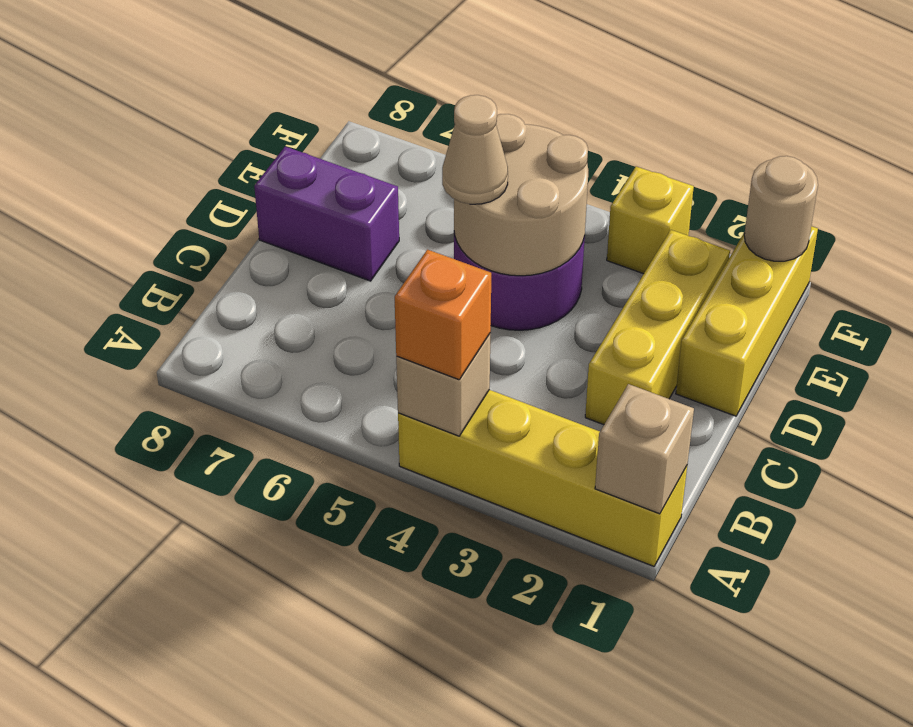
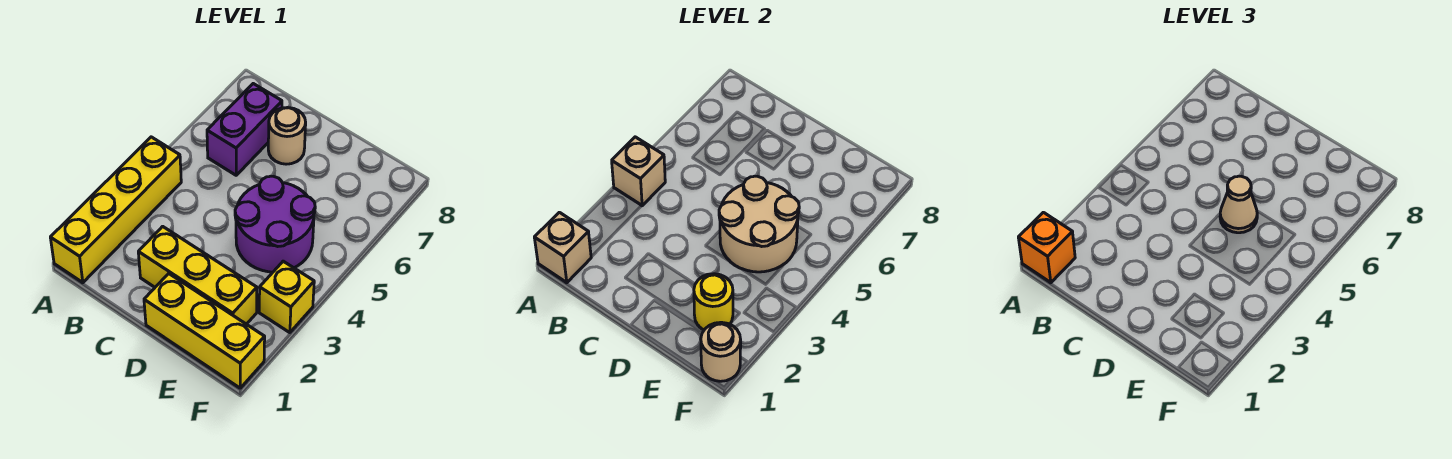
orange brick A4 level 3 -> orange brick A1 level 3
none -> tan round brick C7 level 1
purple brick D7:D8 level 1 -> purple brick B6:B7 level 1
none -> yellow round brick E2 level 2

